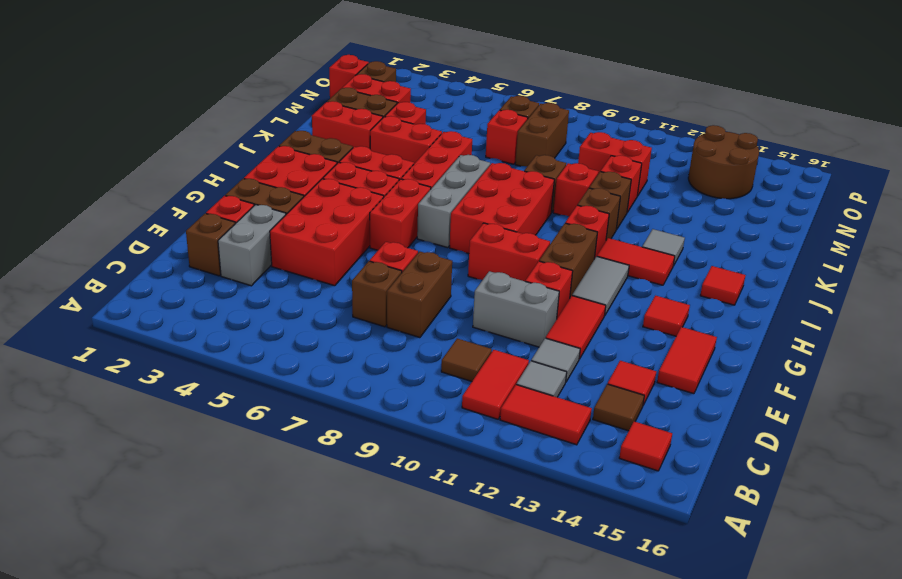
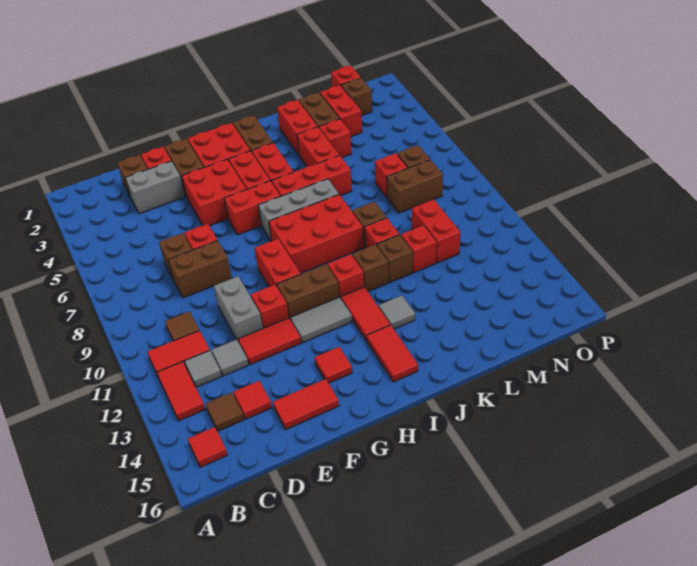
red brick E4:G5 level 1 -> red brick F4:G5 level 1
red tile I15 level 1 -> red tile I14:I15 level 1
brown round brick N13:O14 level 1 -> none

